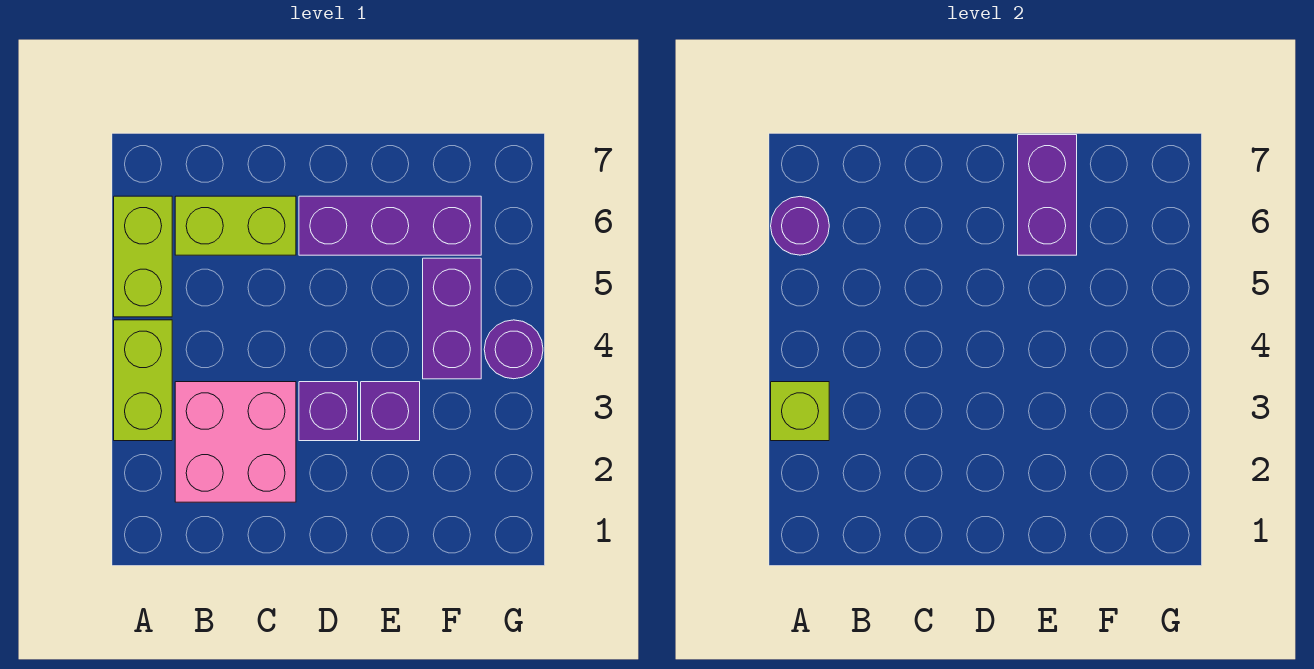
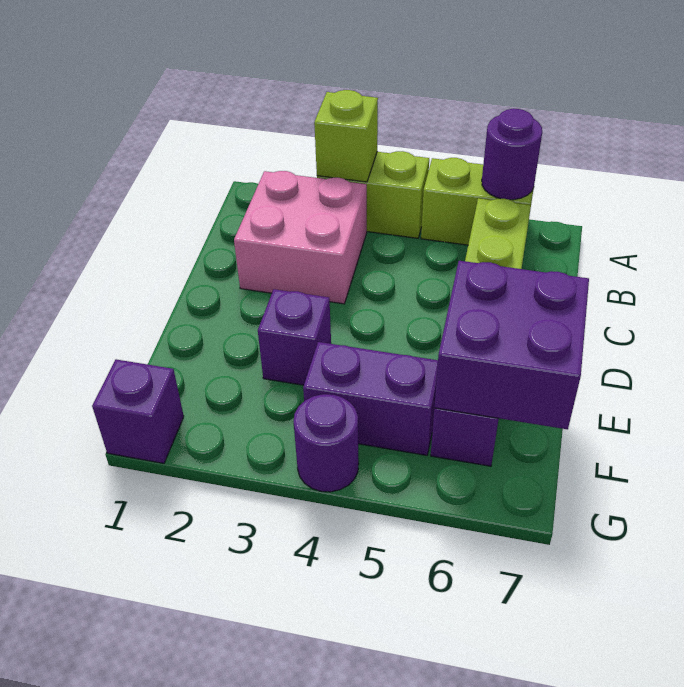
purple brick D3 level 1 -> purple brick G1 level 1
purple brick E6:E7 level 2 -> purple brick E6:F7 level 2

